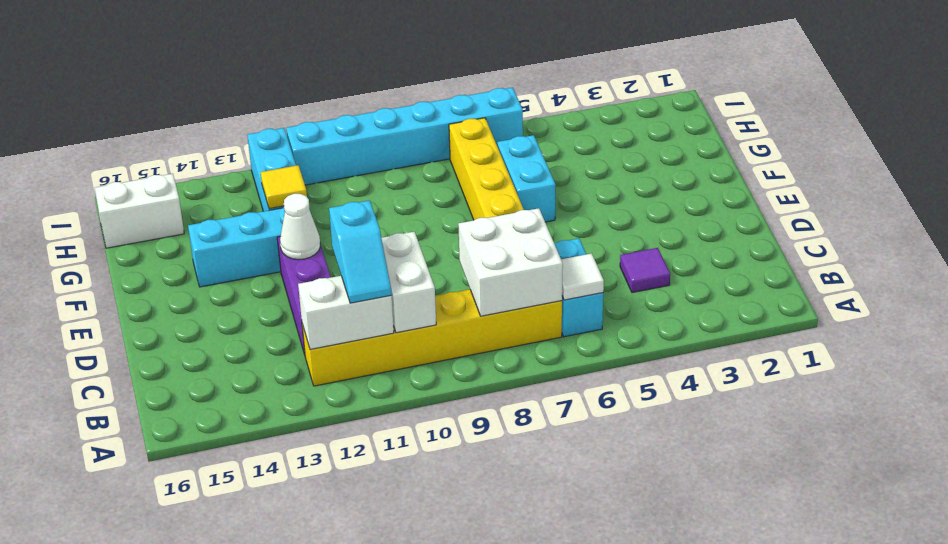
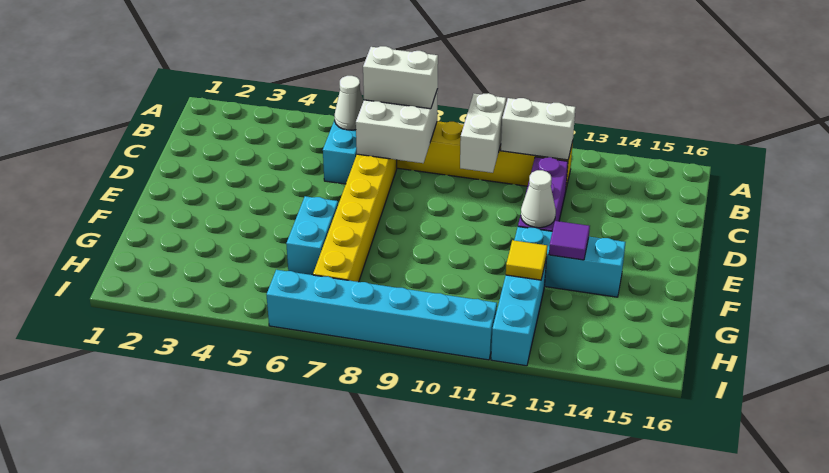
white tile B6 level 2 -> white cone B6 level 2
cyan slope B11:C11 level 3 top C -> none
purple tile C4 level 1 -> purple tile F13 level 2
white brick H15:H16 level 1 -> white brick B7:B8 level 3

